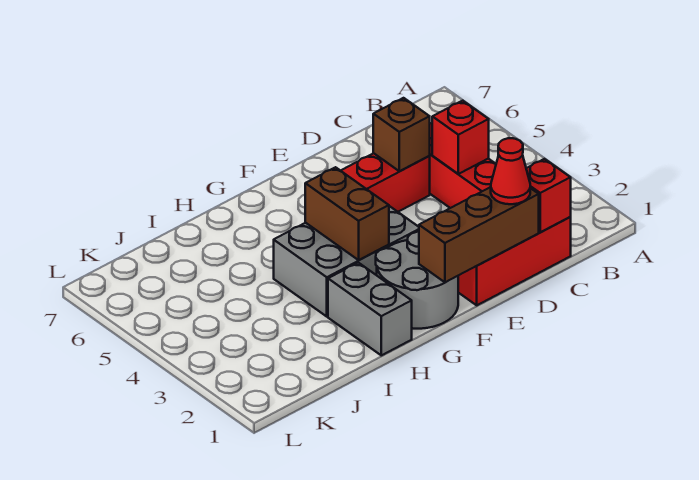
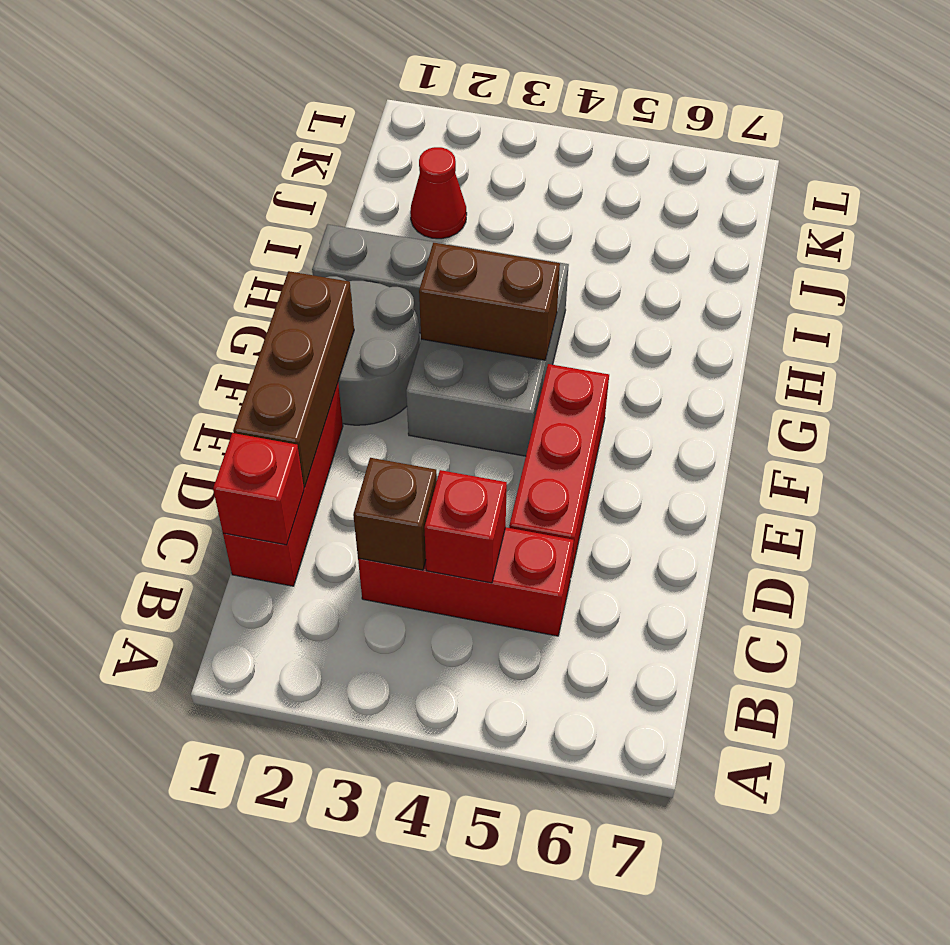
red cone D1 level 3 -> red cone J2 level 1
brown brick D5 level 2 -> brown brick C3 level 2

